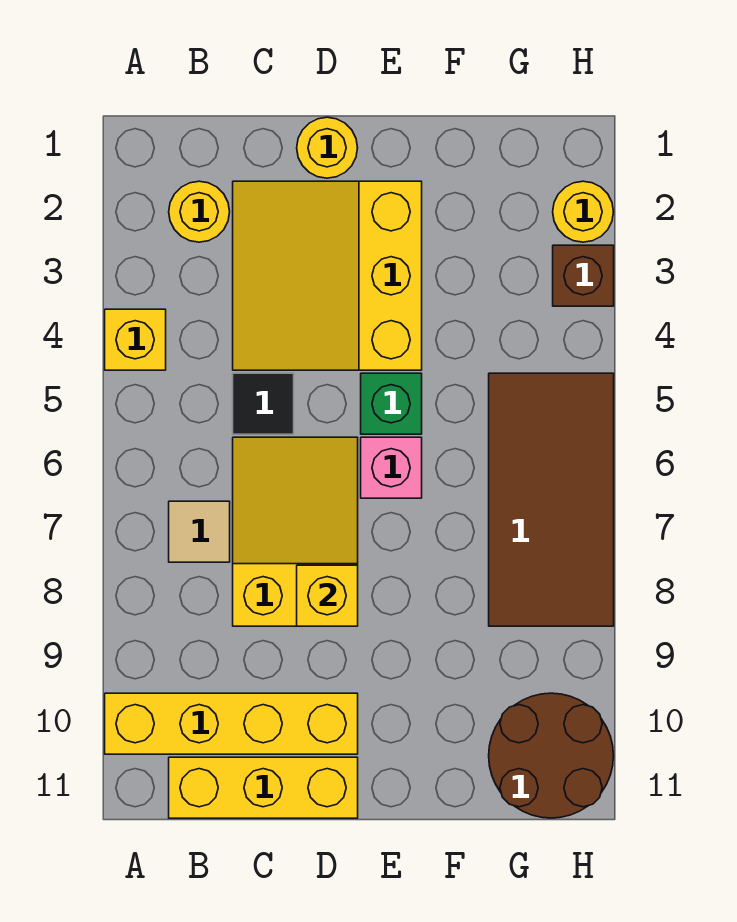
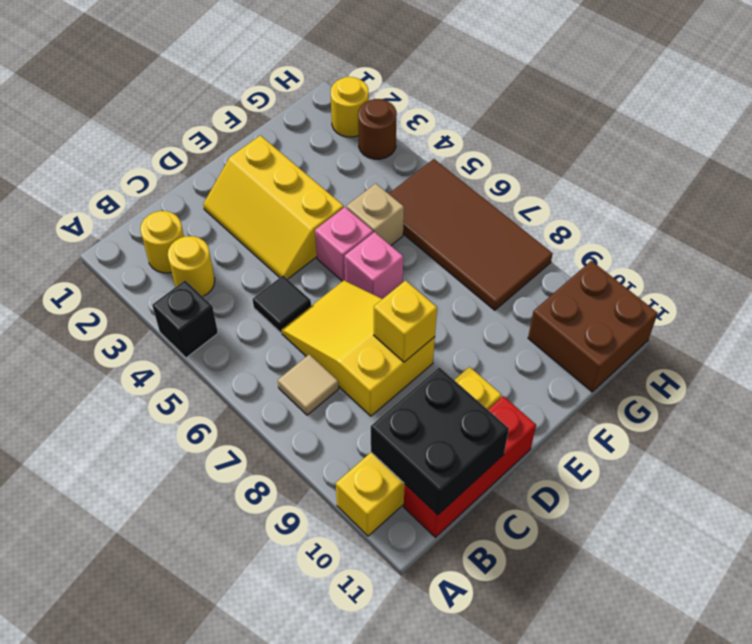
yellow brick A4 level 1 -> black brick A4 level 1
none -> black brick B10:C11 level 2
yellow brick B11:D11 level 1 -> red brick B11:D11 level 1
yellow slope C2:E4 level 1 top E -> yellow slope D2:E4 level 1 top E
yellow round brick D1 level 1 -> yellow round brick B3 level 1
green brick E5 level 1 -> pink brick E5 level 1
none -> tan brick F5 level 1
brown round brick G10:H11 level 1 -> brown brick G10:H11 level 1
brown brick H3 level 1 -> brown round brick H3 level 1

